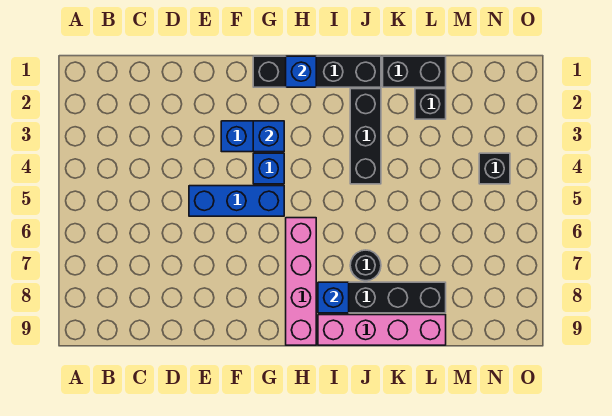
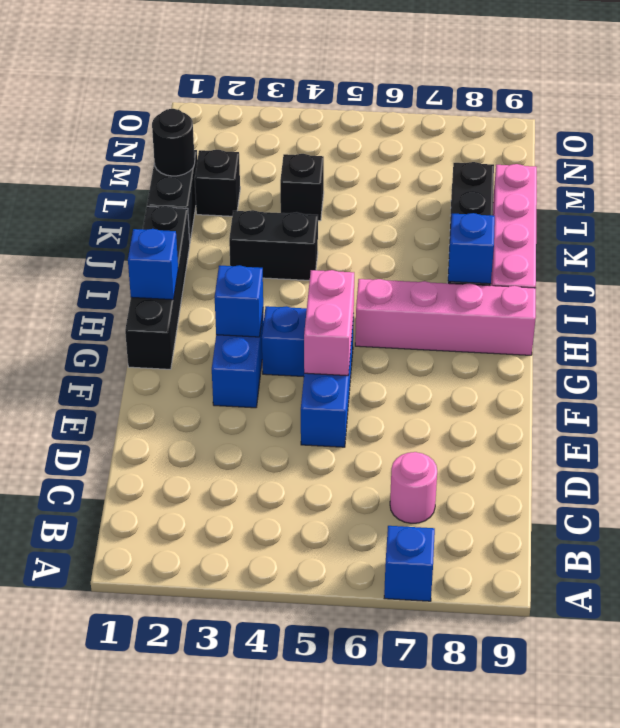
none -> blue brick A7 level 1
none -> pink round brick C7 level 1
none -> pink brick F5:G5 level 2
black brick J2:J4 level 1 -> black brick J3:J4 level 1
black round brick J7 level 1 -> black round brick L1 level 2
black brick N4 level 1 -> black brick L4 level 1

